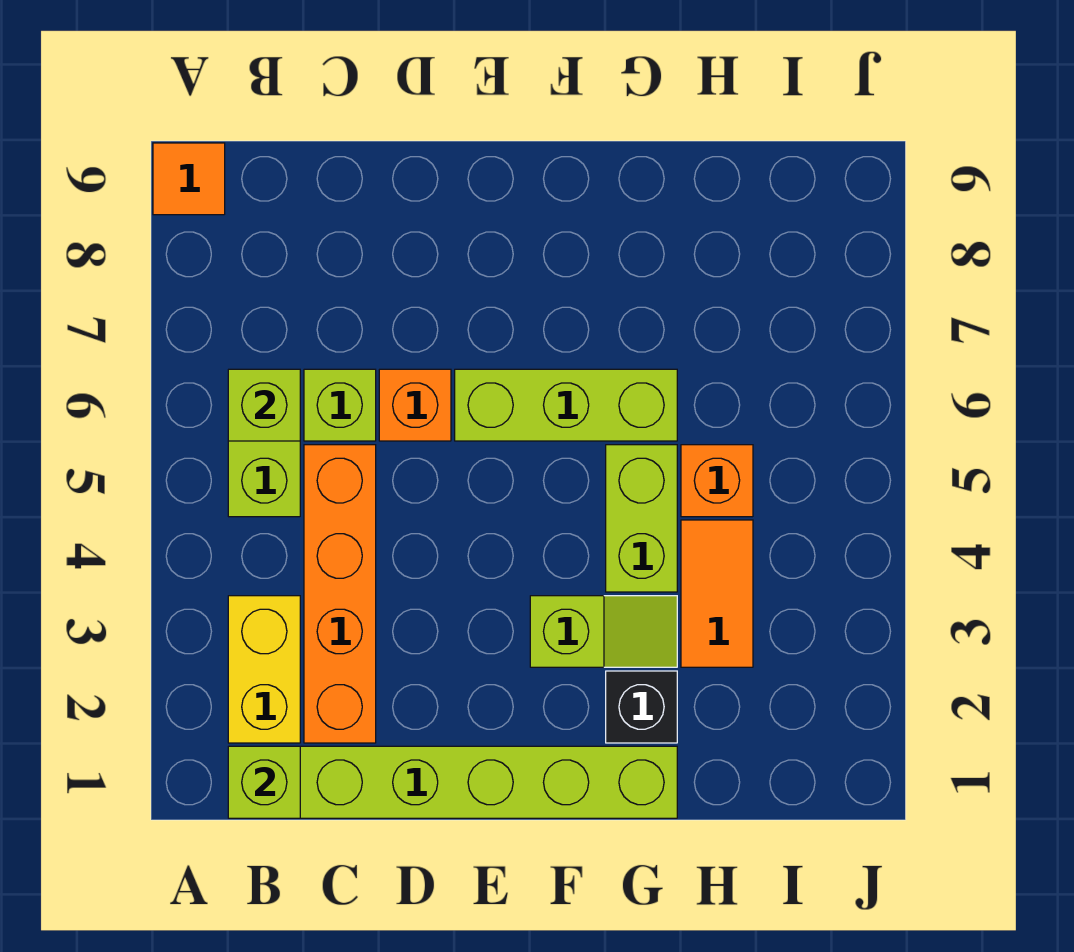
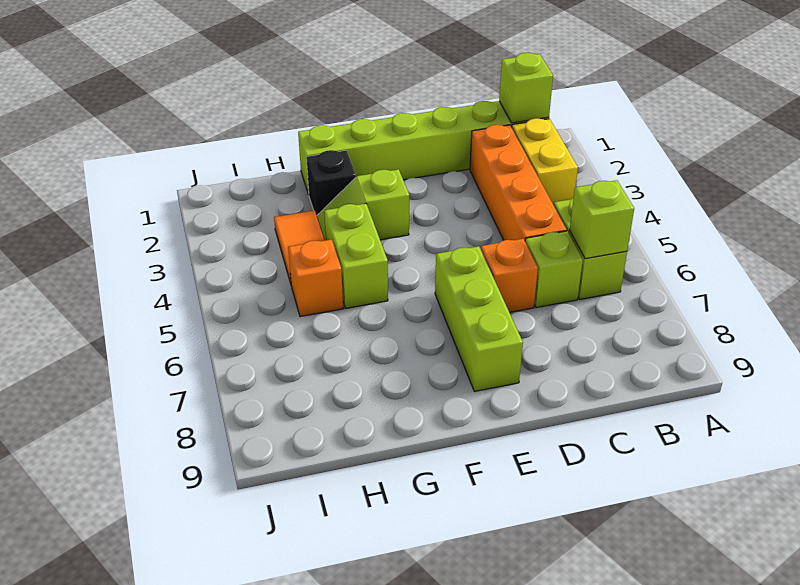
orange tile A9 level 1 -> none
lime brick E6:G6 level 1 -> lime brick E6:E8 level 1

